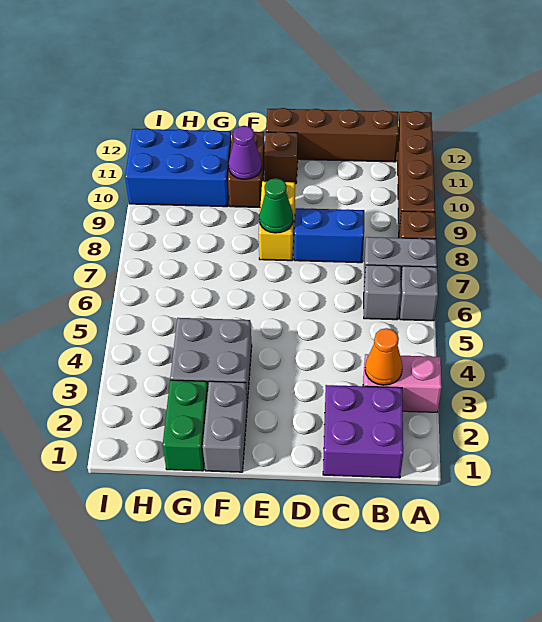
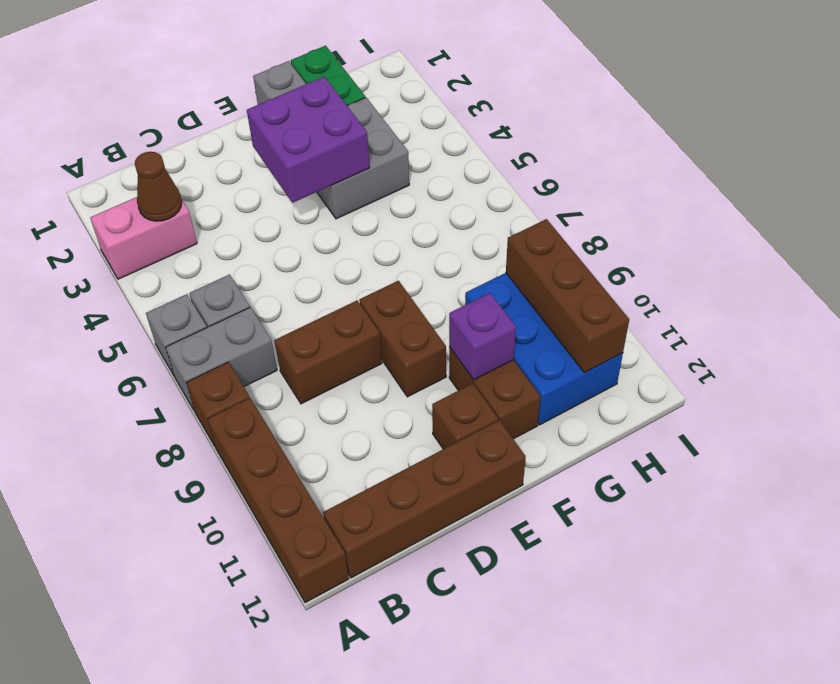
purple brick B1:C2 level 1 -> purple brick E3:F4 level 2
orange cone B3 level 2 -> brown cone B3 level 2
blue brick C8:D8 level 1 -> brown brick C8:D8 level 1
yellow brick E8:E9 level 1 -> brown brick E8:E9 level 1
green cone E8 level 2 -> none
purple cone F10 level 2 -> purple brick F10 level 2
blue brick G10:I11 level 1 -> blue brick G9:H11 level 1
none -> brown brick H9:H11 level 2

